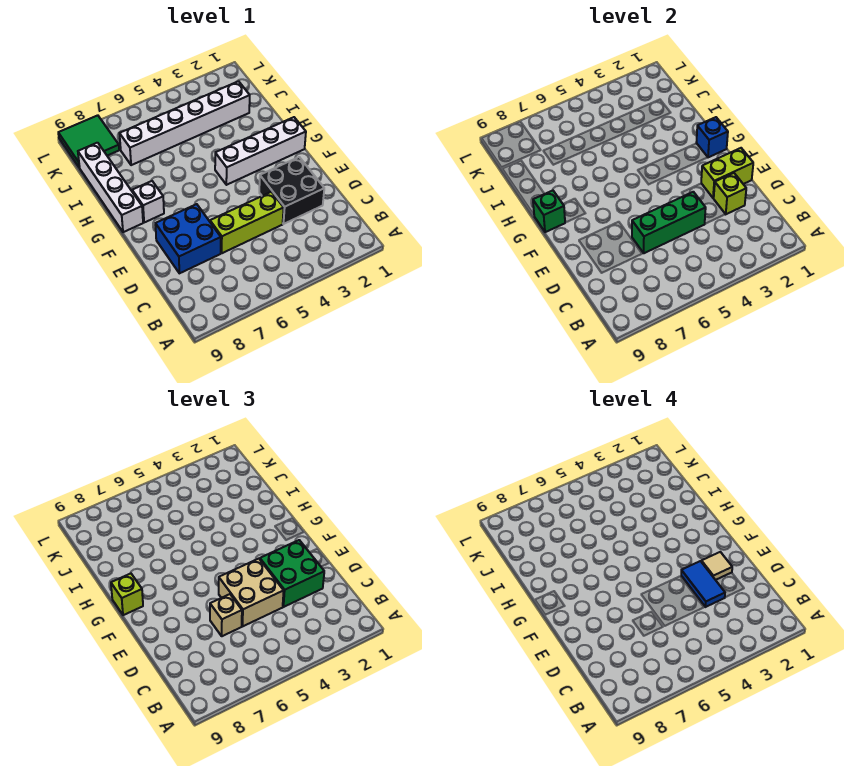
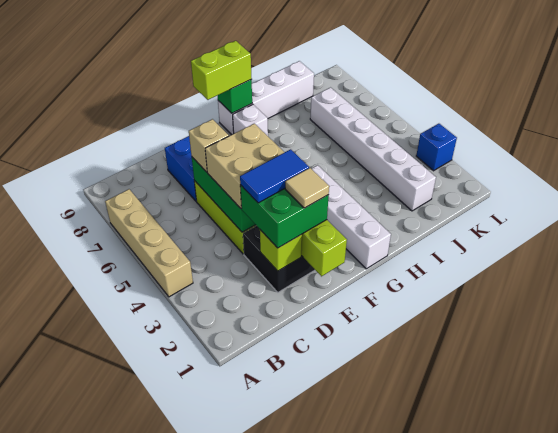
none -> tan brick A4:A7 level 1
blue brick G1 level 2 -> blue brick L3 level 1
lime brick G9 level 3 -> lime brick F9:G9 level 3
green tile K8:L9 level 1 -> none

